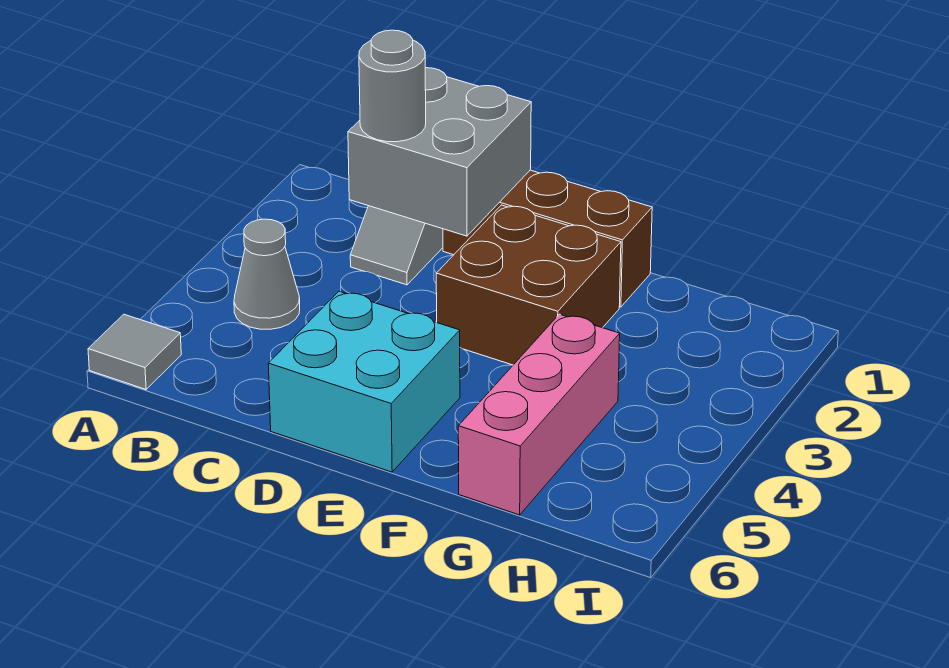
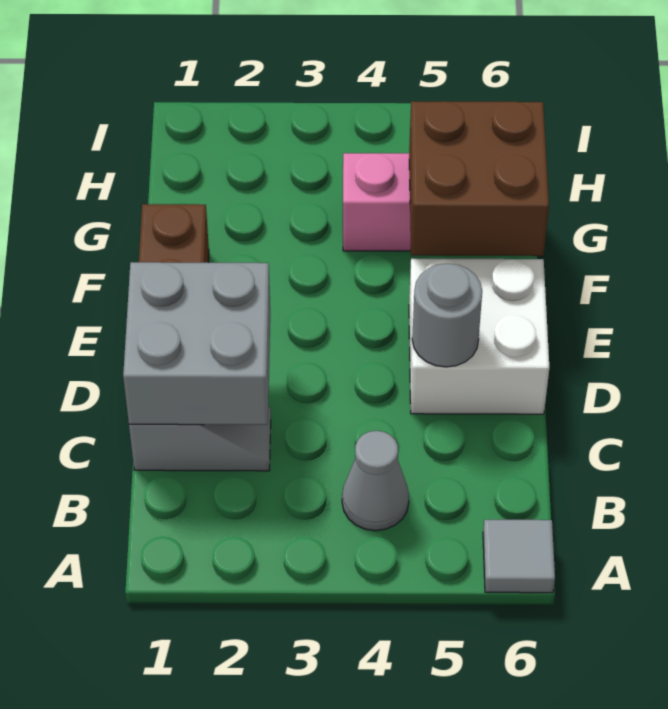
grey round brick C2 level 3 -> grey round brick D5 level 2
cyan brick D5:E6 level 1 -> white brick D5:E6 level 1
brown brick E2:F3 level 1 -> brown brick F5:G6 level 2

